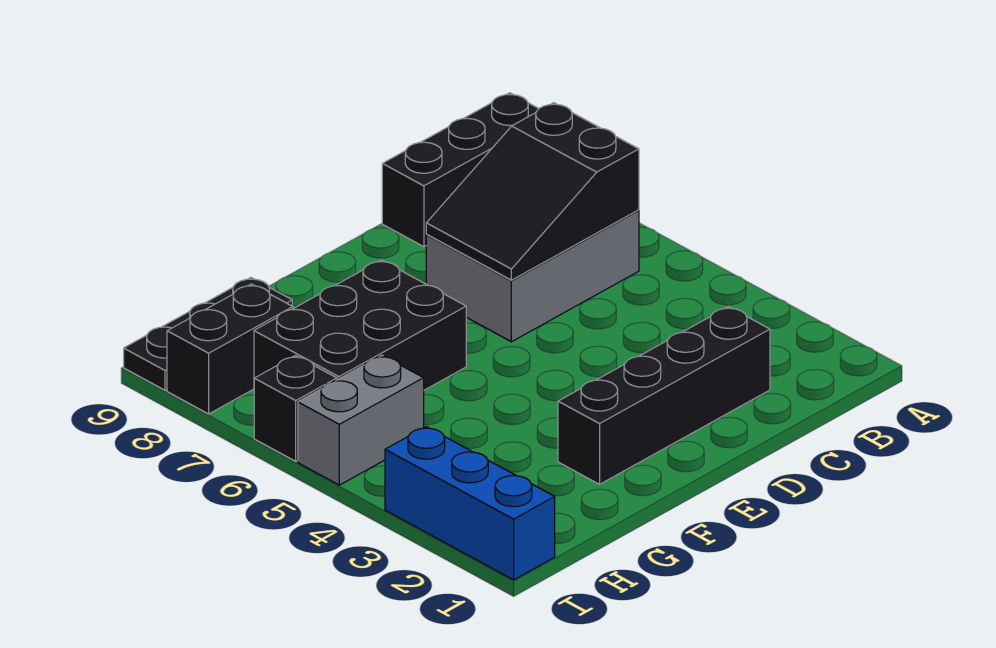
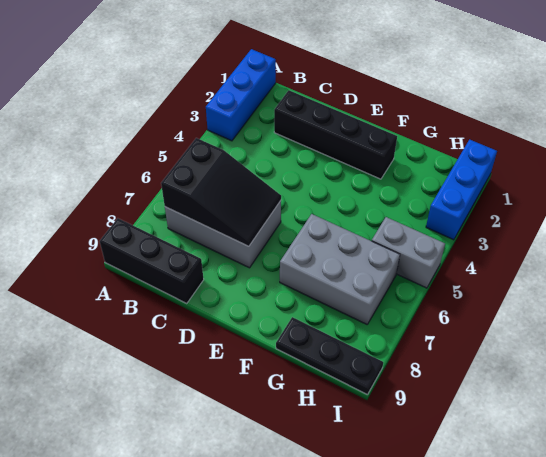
none -> blue brick A1:A3 level 1
black brick F6:H7 level 1 -> grey brick F6:H7 level 1
black brick H8:I8 level 1 -> none
black brick I6 level 1 -> none

